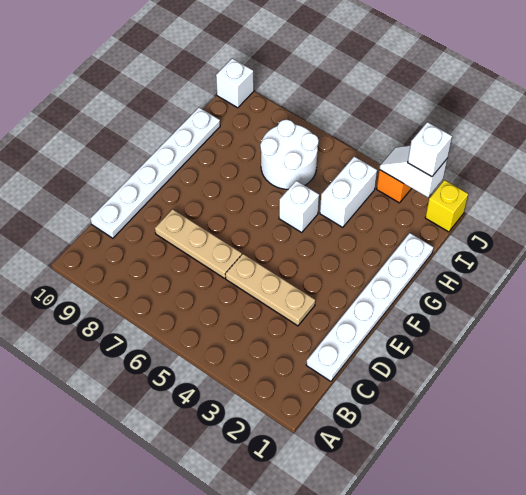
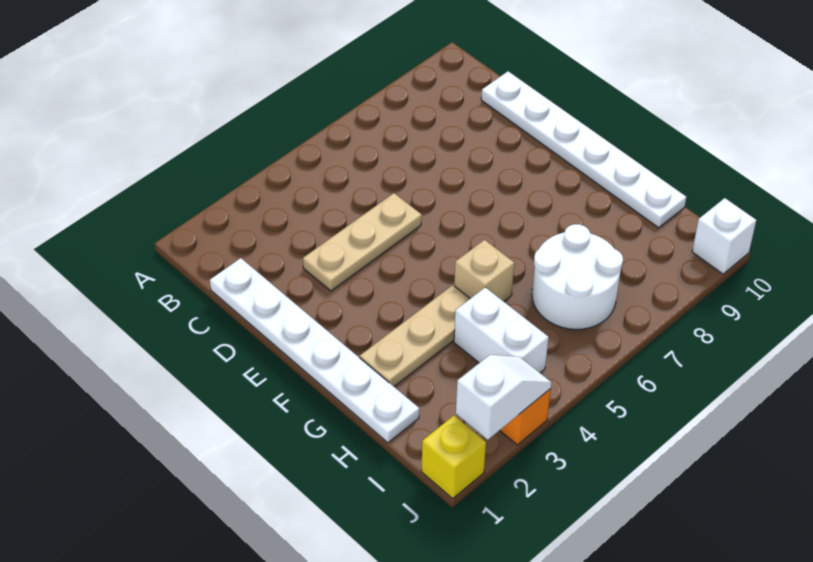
tan plate D6:D8 level 1 -> tan plate G2:G4 level 1
white brick G5 level 1 -> tan brick G5 level 1
white brick J2 level 3 -> none

